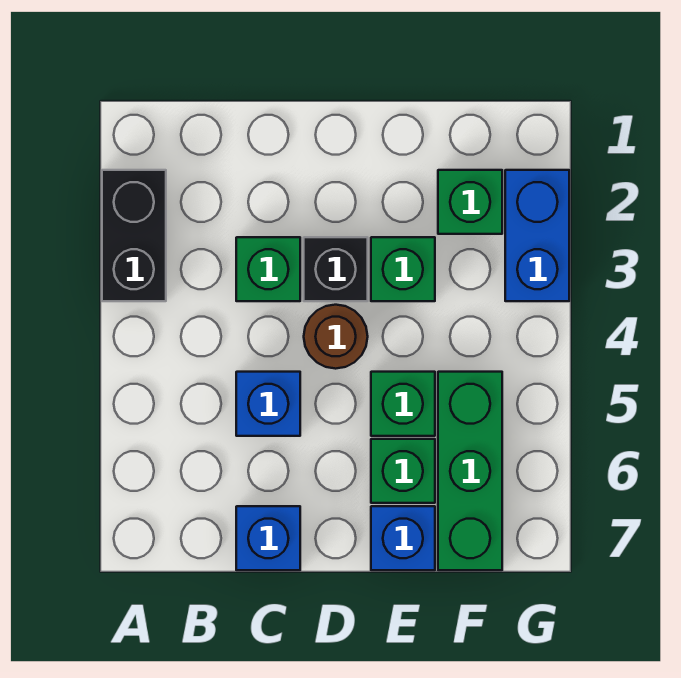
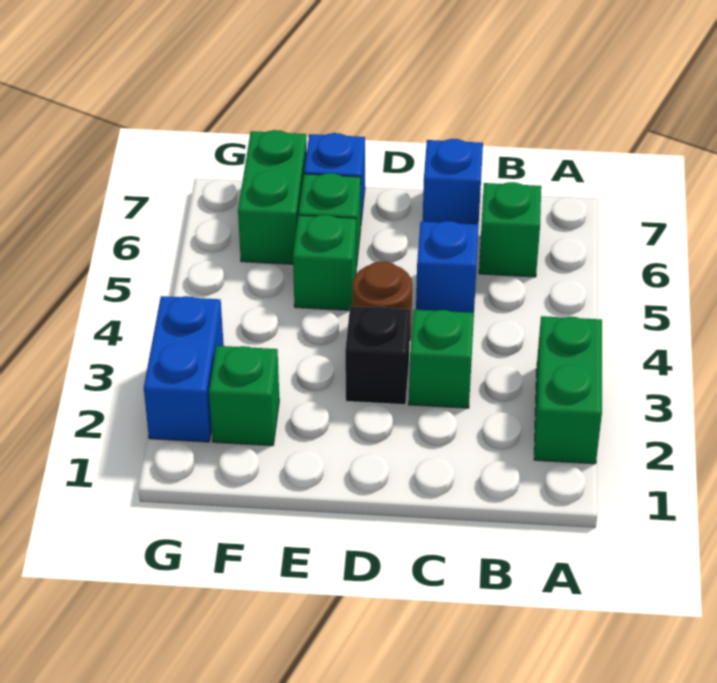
black brick A2:A3 level 1 -> green brick A2:A3 level 1
green brick E3 level 1 -> green brick B6 level 1
green brick F5:F7 level 1 -> green brick F6:F7 level 1

